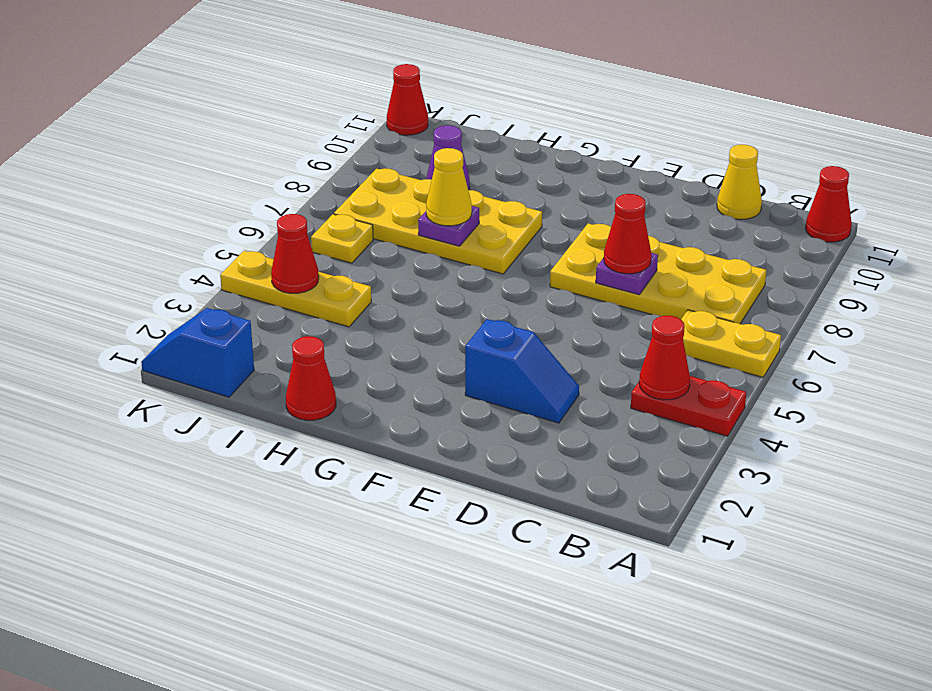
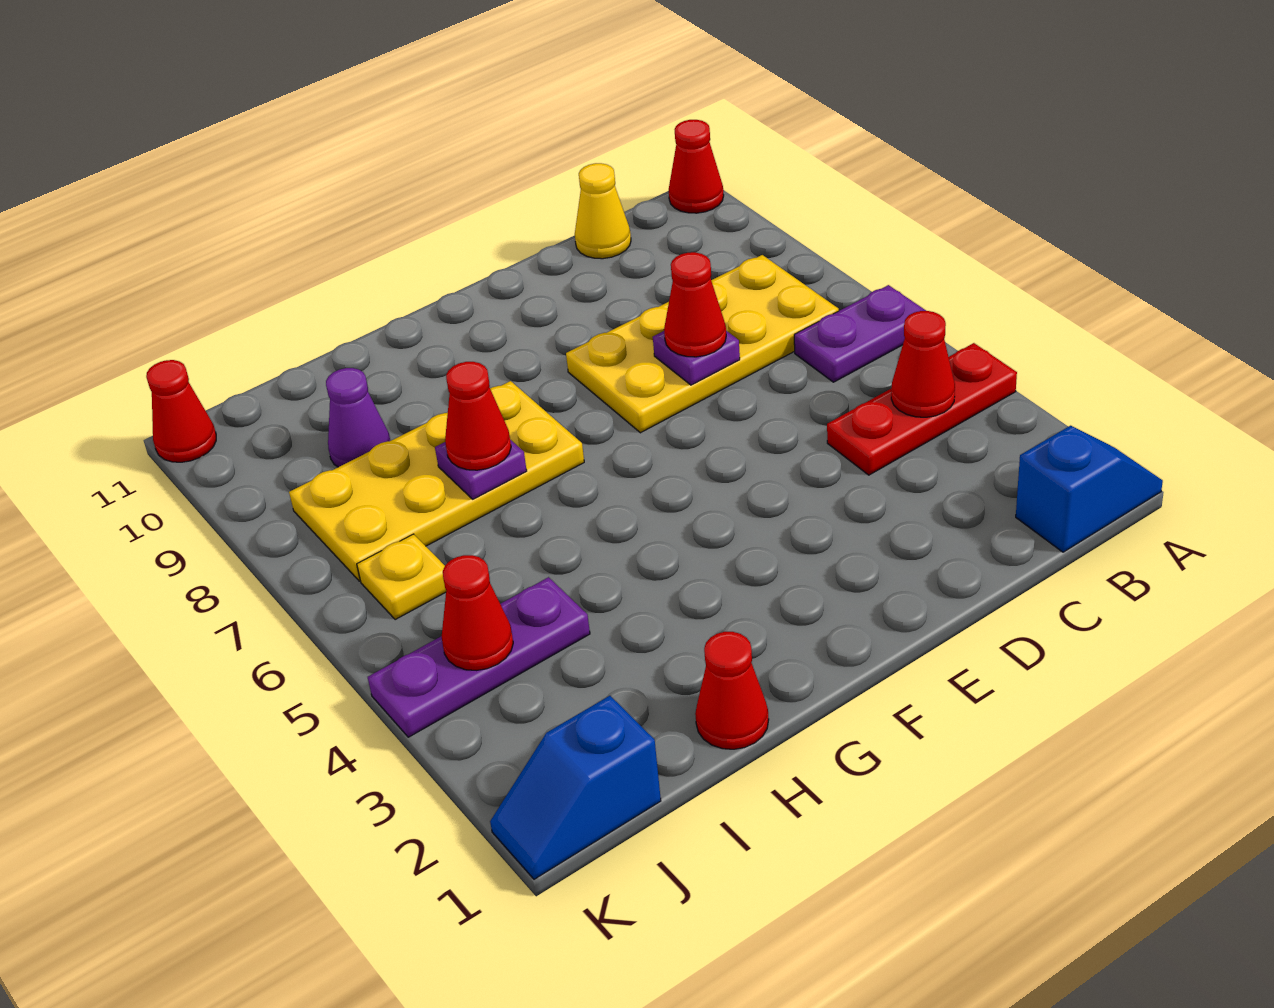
red plate A4:B4 level 1 -> red plate A4:C4 level 1
yellow plate A6:B6 level 1 -> purple plate A6:B6 level 1
blue slope D3:E3 level 1 top E -> blue slope A1:B1 level 1 top B
yellow cone H7 level 3 -> red cone H7 level 3
yellow plate I4:K4 level 1 -> purple plate I4:K4 level 1

